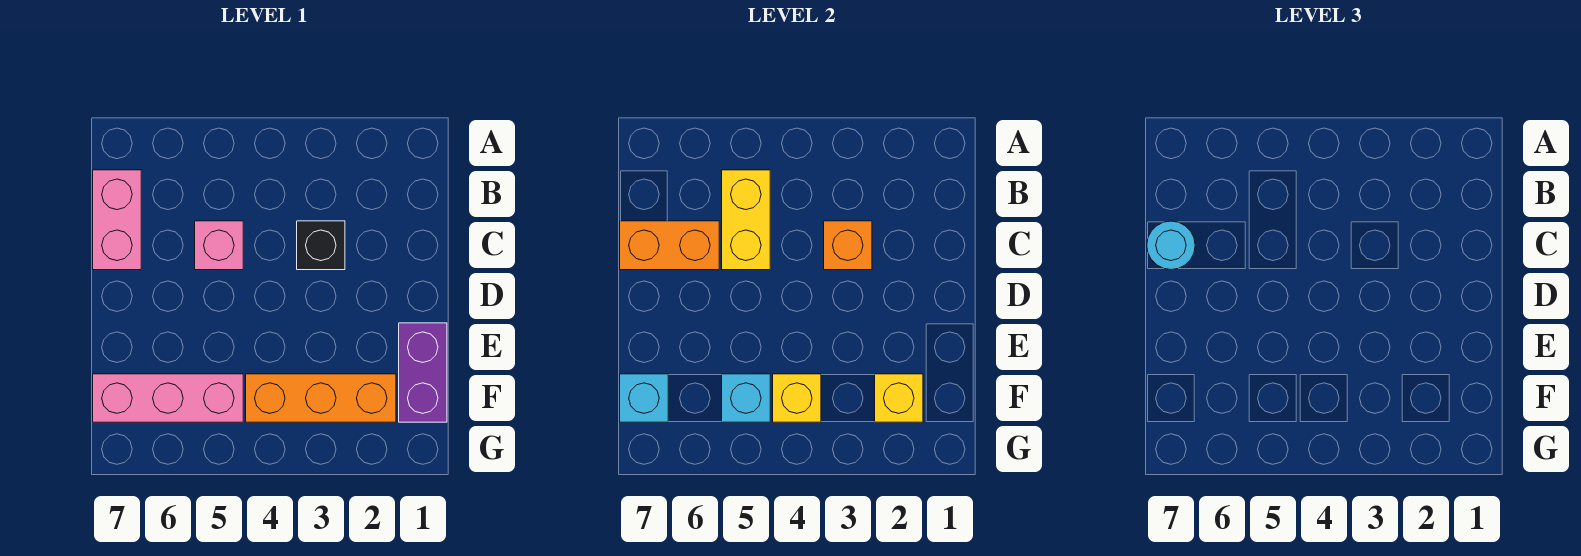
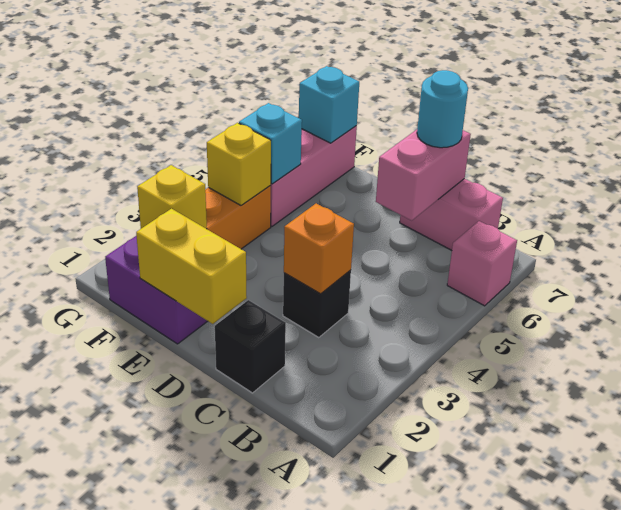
yellow brick B5:C5 level 2 -> yellow brick D1:E1 level 2
none -> black brick C1 level 1
pink brick C5 level 1 -> pink brick A6 level 1
orange brick C6:C7 level 2 -> pink brick C6:C7 level 2

